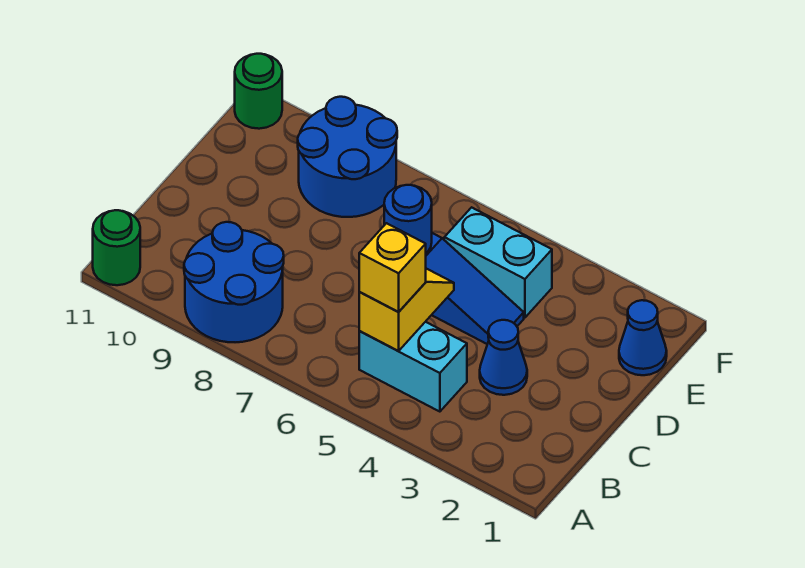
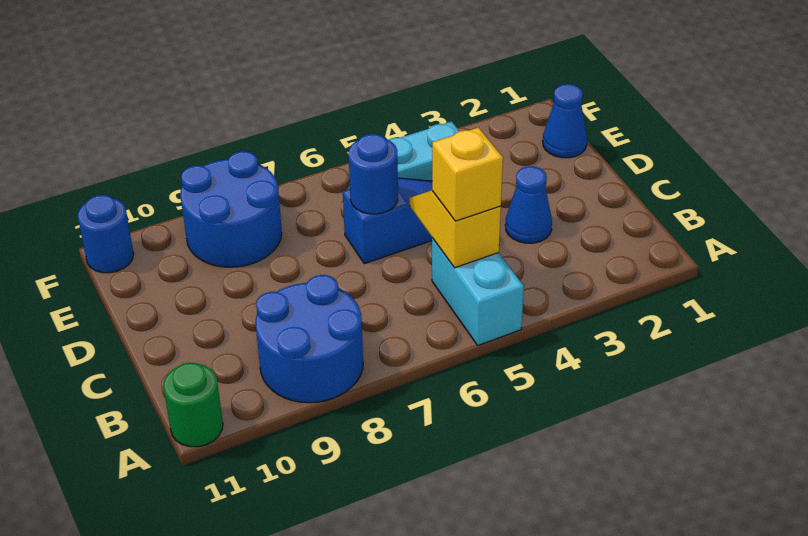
cyan brick B4:B5 level 1 -> cyan brick A5:B5 level 1
green round brick F11 level 1 -> blue round brick F11 level 1

